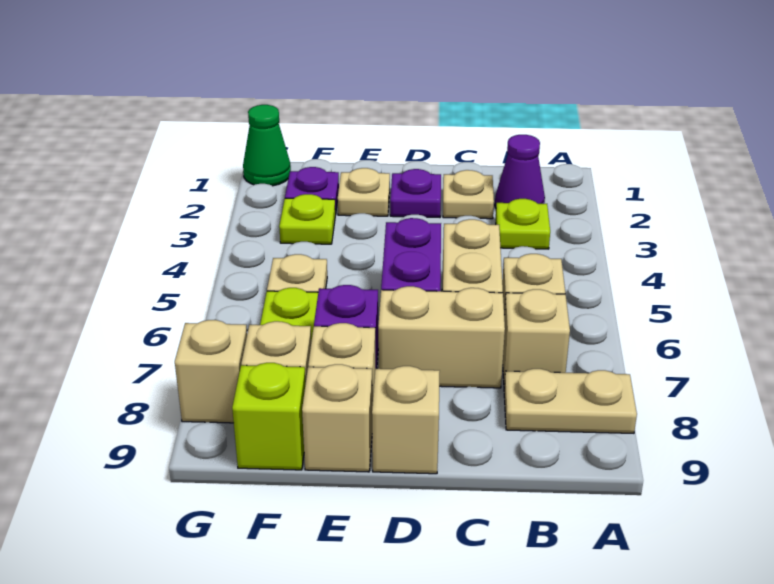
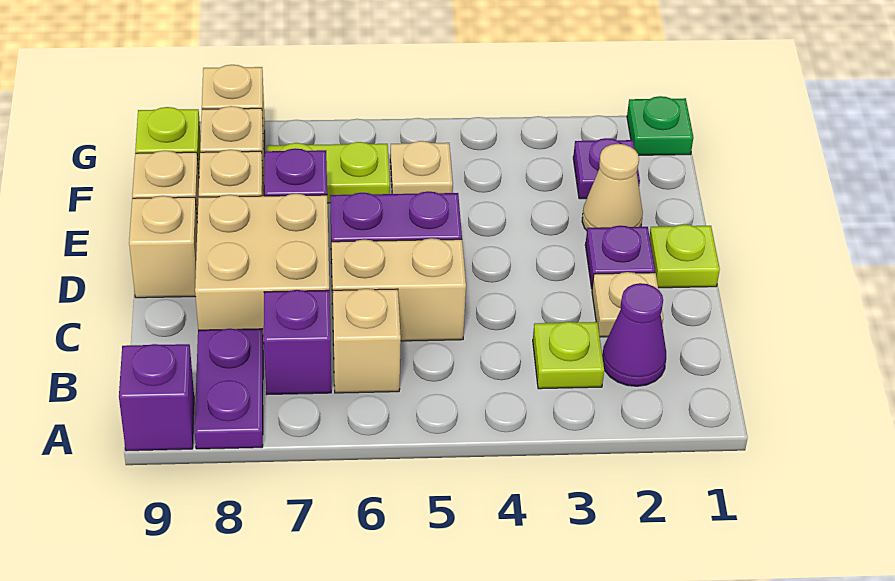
tan plate A8:B8 level 1 -> purple plate A8:B8 level 1
none -> purple brick A9 level 1
tan brick B7 level 1 -> purple brick B7 level 1
tan brick C7:D7 level 1 -> tan brick C7:D8 level 1
tan plate E2 level 1 -> tan cone E2 level 1
lime plate F3 level 1 -> lime plate D1 level 1
green cone G1 level 1 -> green plate G1 level 1

